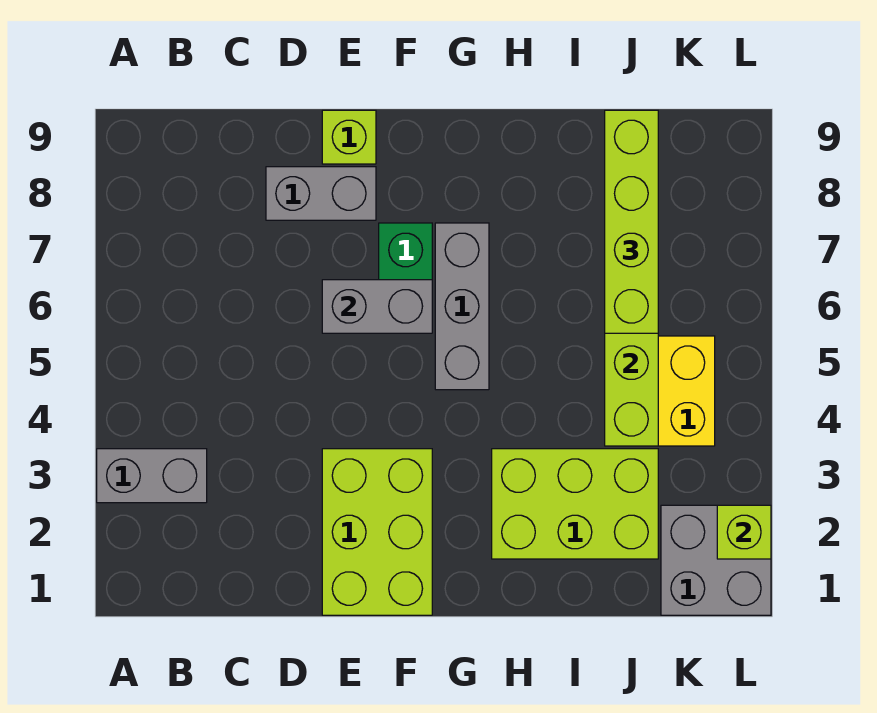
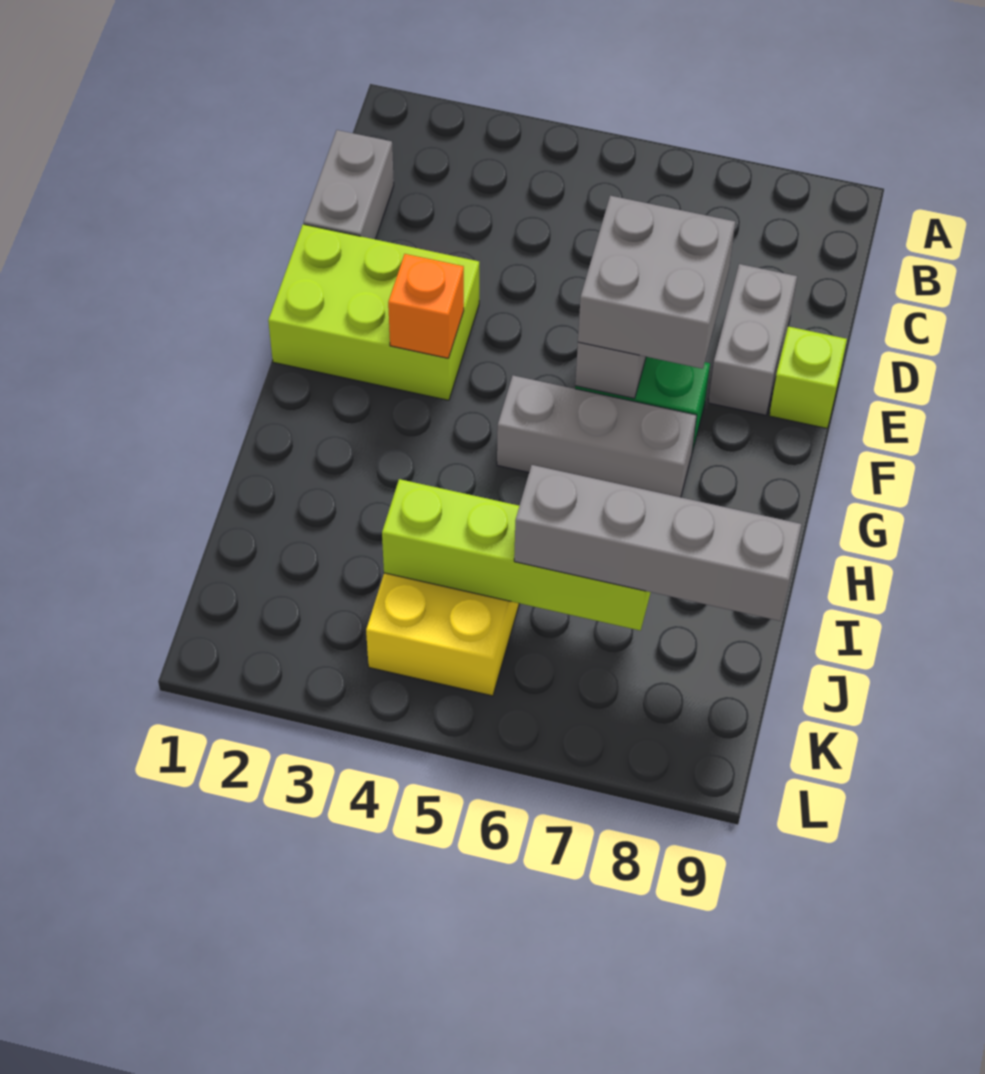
grey brick A3:B3 level 1 -> grey brick C1:D1 level 1
none -> orange brick F3 level 2
lime brick H2:J3 level 1 -> none
lime brick J6:J9 level 3 -> grey brick J6:J9 level 3
grey brick K1:L2 level 1 -> grey brick E6:F7 level 3
lime brick L2 level 2 -> none

